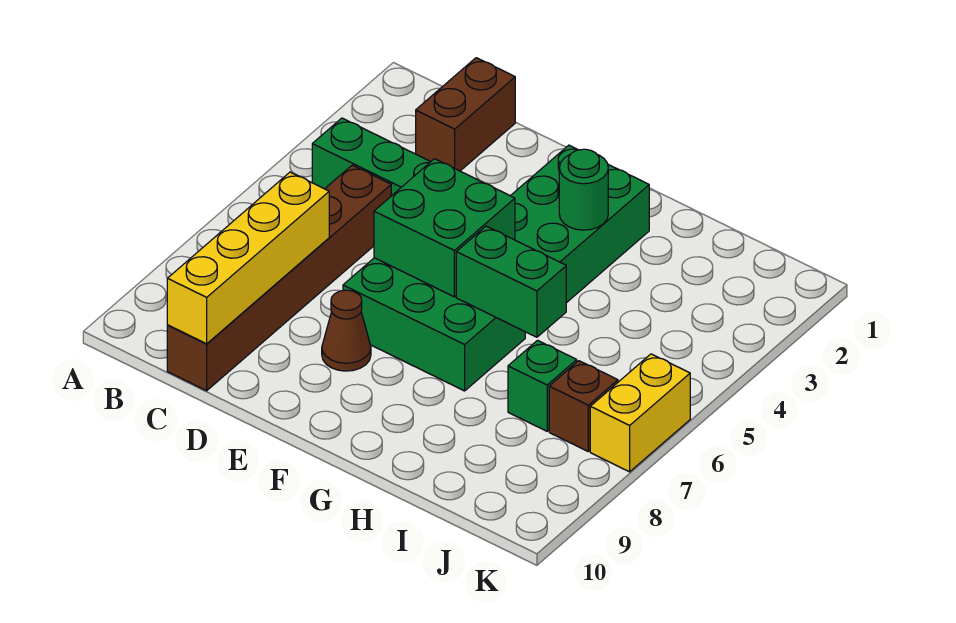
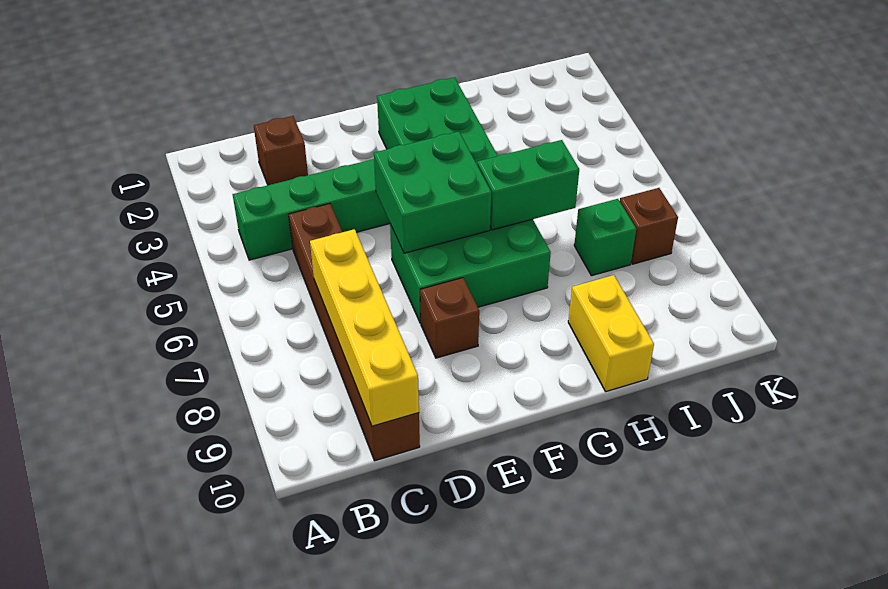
brown brick C1:C2 level 1 -> brown brick C2 level 1
brown cone E8 level 1 -> brown brick E8 level 1
green round brick G3 level 2 -> none
yellow brick K6:K7 level 1 -> yellow brick H9:H10 level 1

